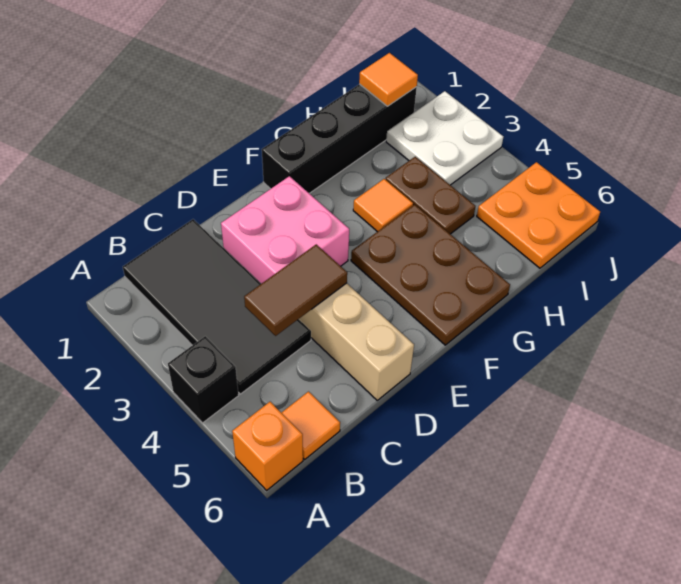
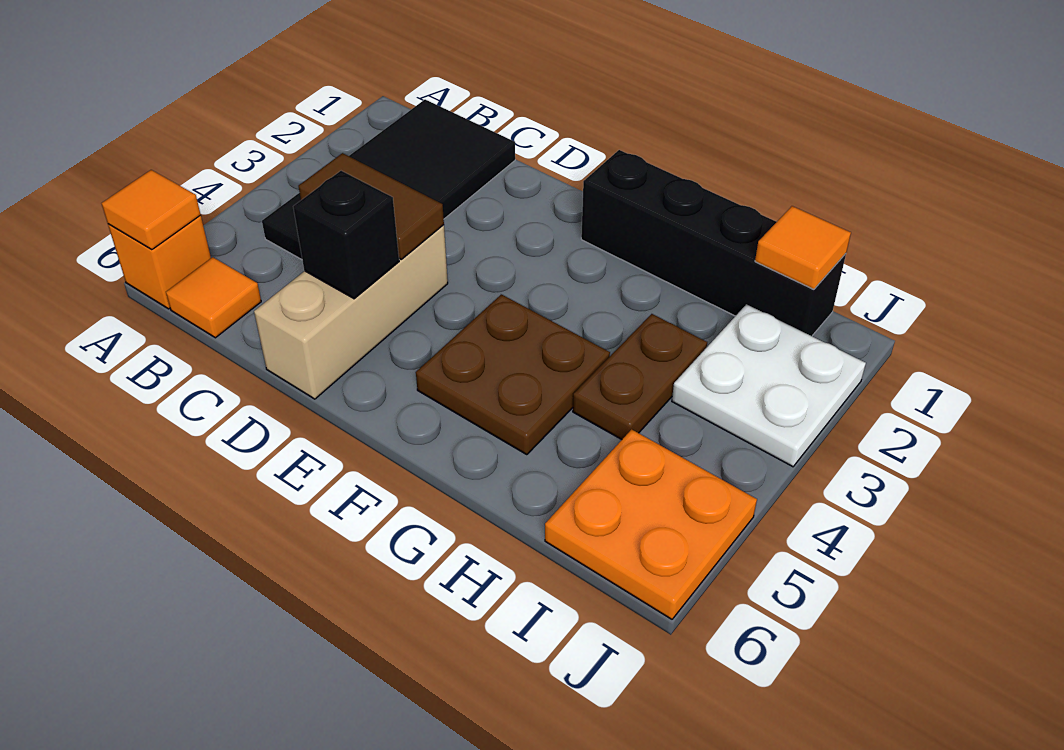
black brick A4 level 1 -> black brick D5 level 2
pink brick D2:E3 level 1 -> none
brown plate F4:G6 level 1 -> brown plate F4:G5 level 1
orange tile G3 level 1 -> orange tile A6 level 2

